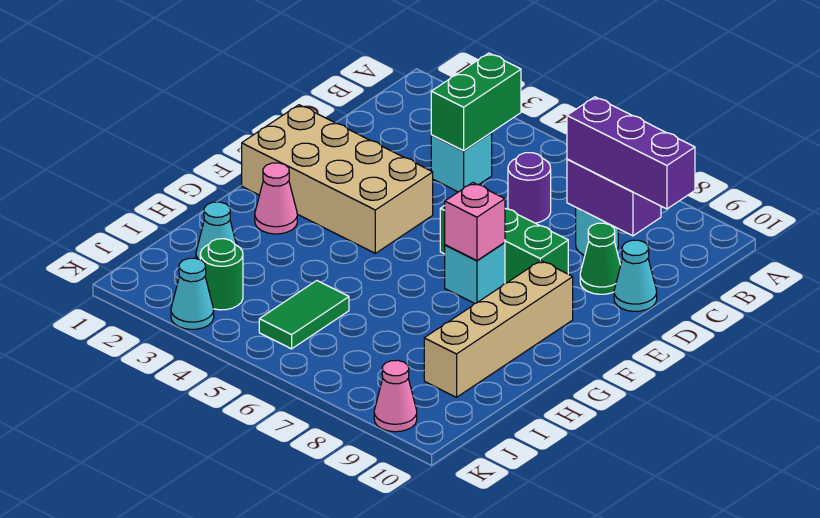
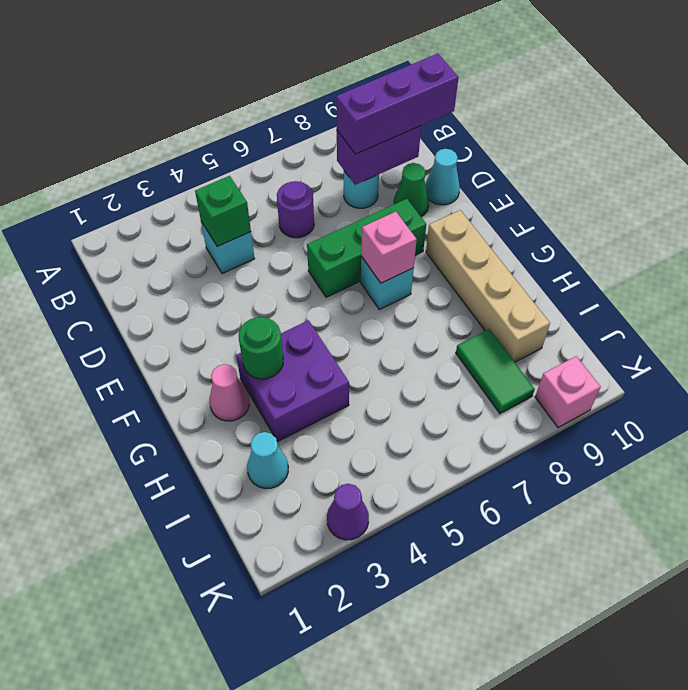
green brick B4:C4 level 2 -> green brick C4 level 2
tan brick E1:F4 level 1 -> none
none -> purple brick G3:H4 level 1
green tile I5:J5 level 1 -> green tile I8:J8 level 1
green round brick J3 level 1 -> green round brick G3 level 2
cyan cone K3 level 1 -> purple cone K3 level 1
pink cone K9 level 1 -> pink brick K9 level 1

